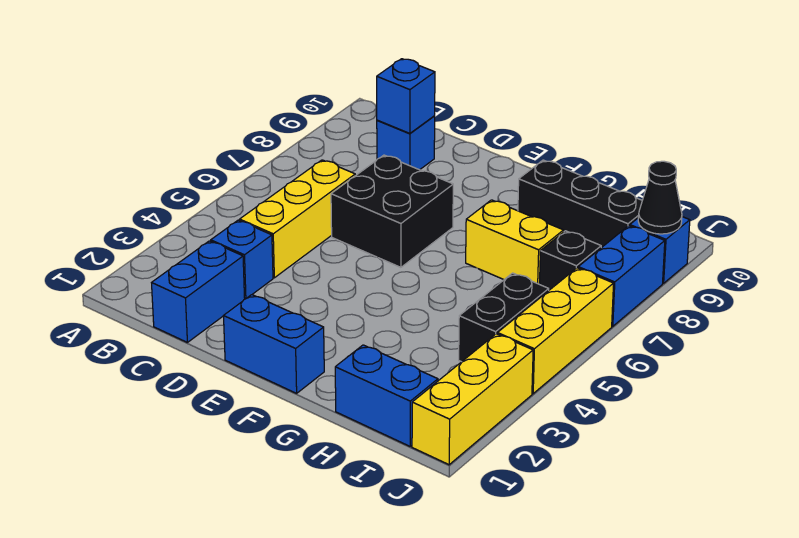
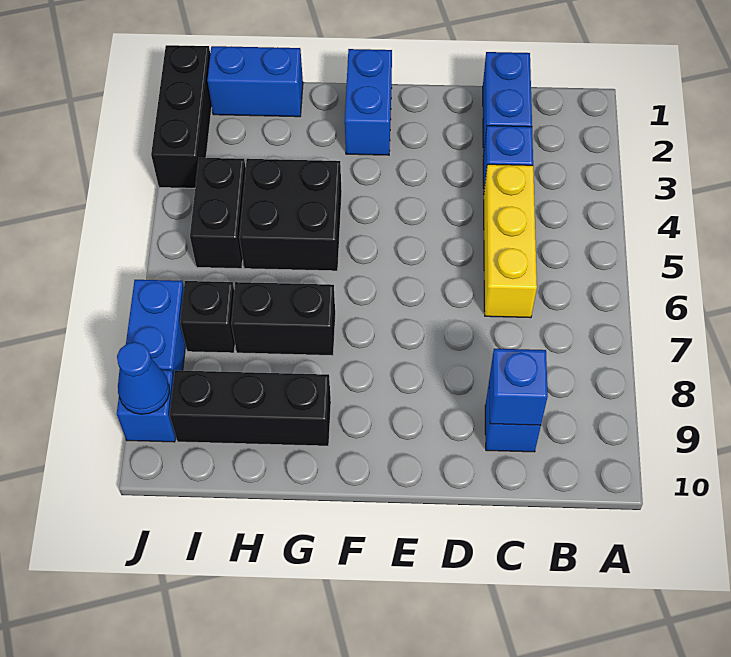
black brick D6:E7 level 1 -> black brick G4:H5 level 1
blue brick E1:F1 level 1 -> blue brick F1:F2 level 1
yellow brick G7:H7 level 1 -> black brick G7:H7 level 1
yellow brick J1:J3 level 1 -> black brick J1:J3 level 1
yellow brick J4:J6 level 1 -> none
black cone J9 level 2 -> blue cone J9 level 2

